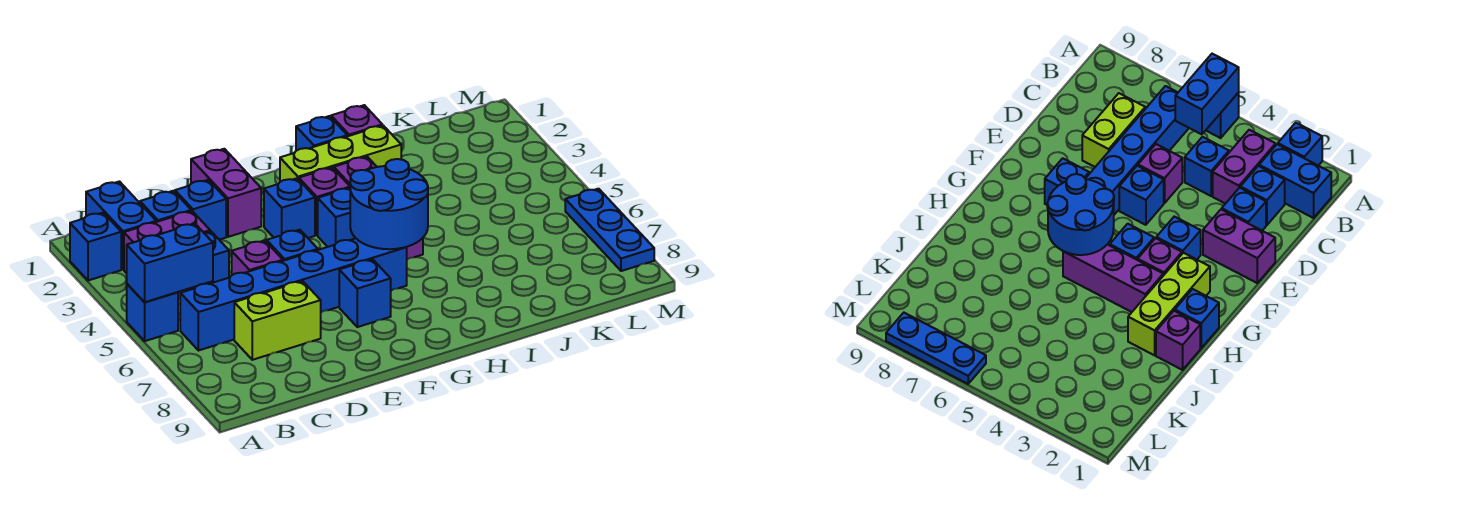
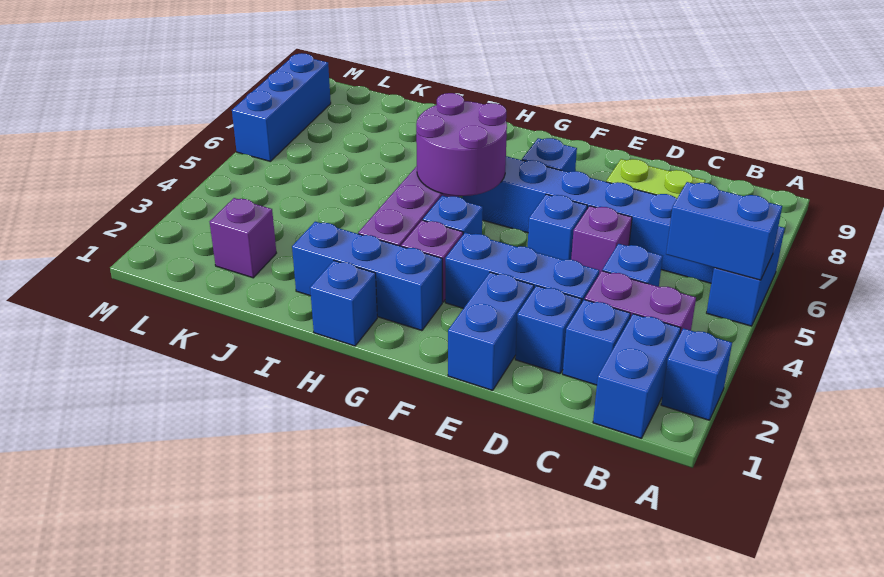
blue brick A5 level 1 -> blue brick A5:A6 level 1
purple brick E1:E2 level 1 -> blue brick E1:E2 level 1
blue brick F3 level 1 -> blue brick D3:F3 level 1
lime brick G2:I2 level 1 -> blue brick G2:I2 level 1
blue round brick G5:H6 level 2 -> purple round brick G5:H6 level 2
purple brick I1 level 1 -> purple brick K2 level 1
blue plate M6:M8 level 1 -> blue brick M6:M8 level 1

